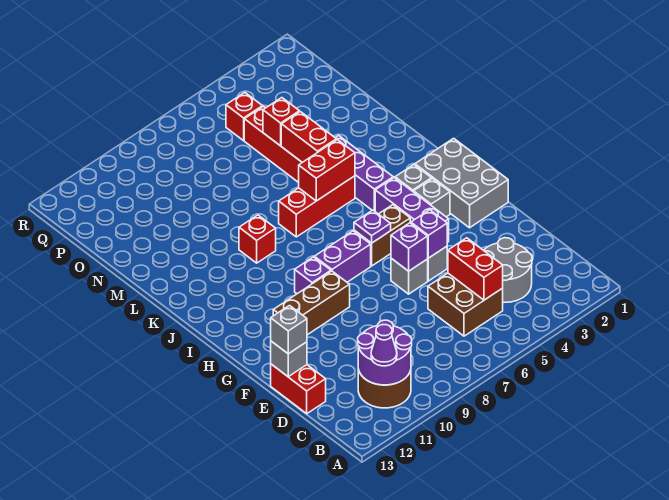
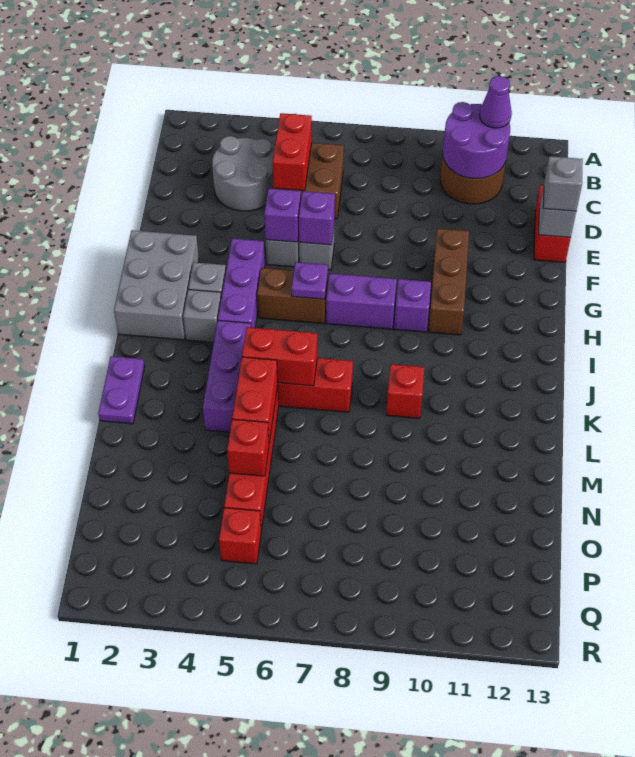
brown brick G9:G11 level 1 -> brown brick F10:H10 level 1
none -> purple plate K1:L1 level 1

